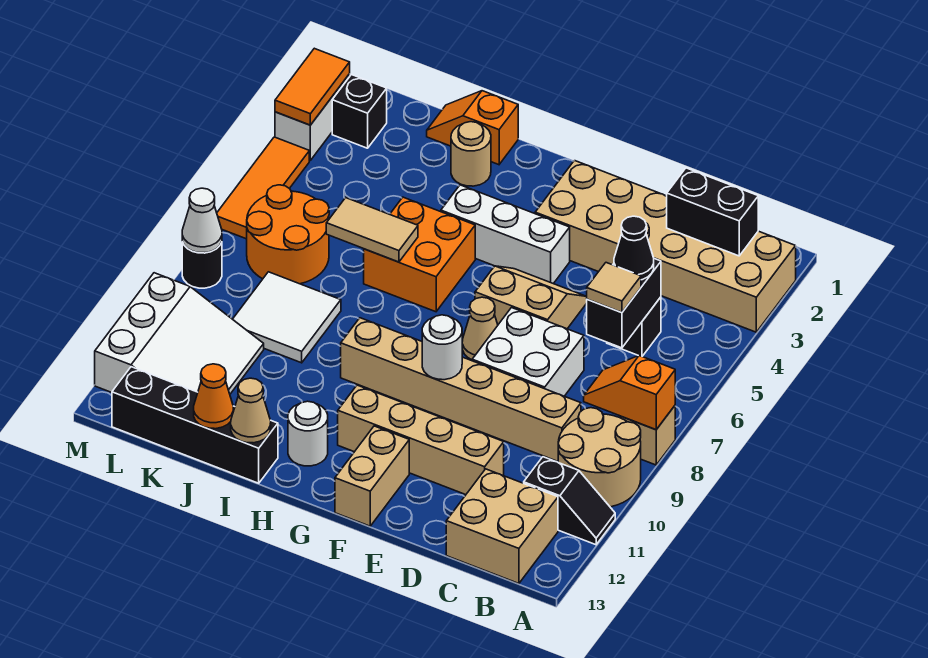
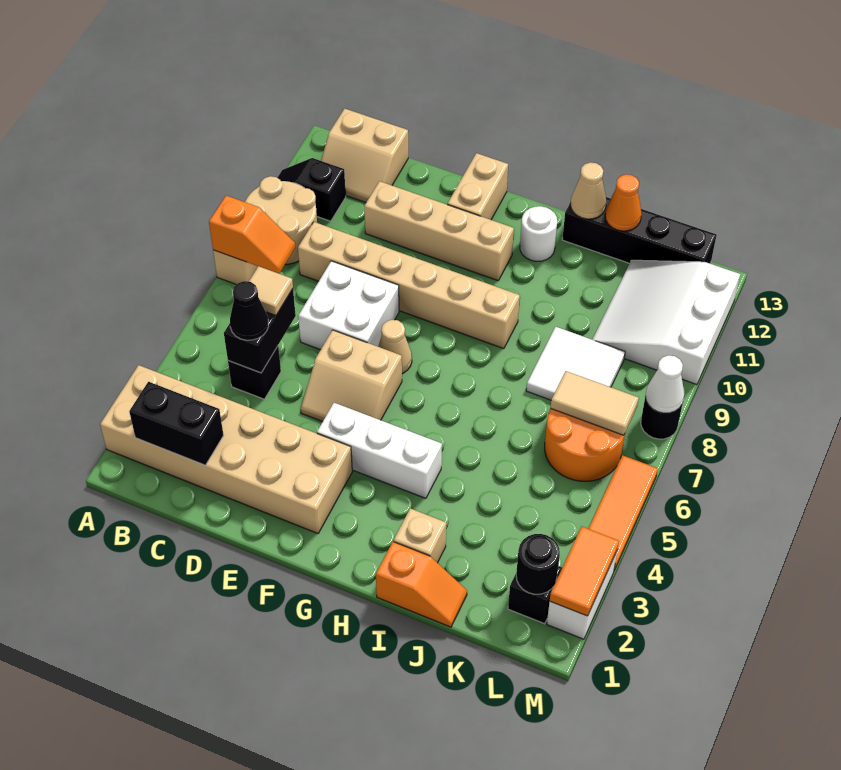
tan brick B12:C13 level 1 -> tan slope B12:C13 level 1 top 13
white round brick F9 level 2 -> none
orange brick H5:I6 level 1 -> none
tan round brick I2 level 1 -> tan brick I2 level 1
tan tile I6:J6 level 2 -> tan tile K7:L7 level 2
none -> black round brick L2 level 2

